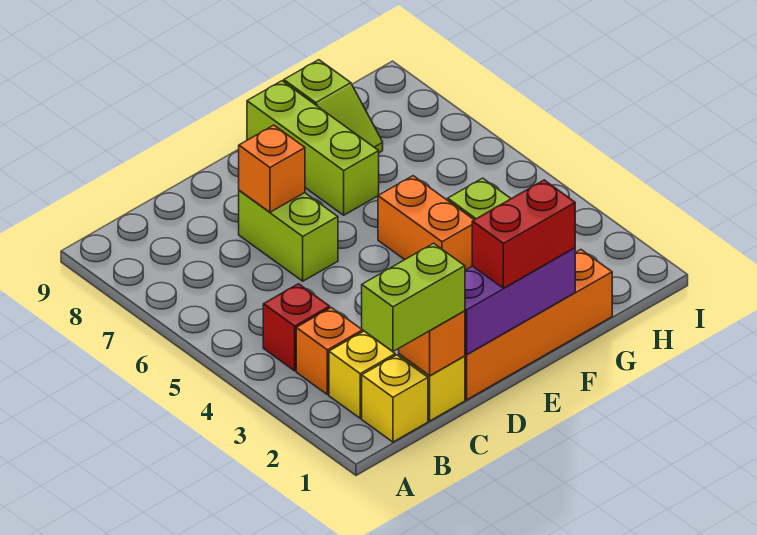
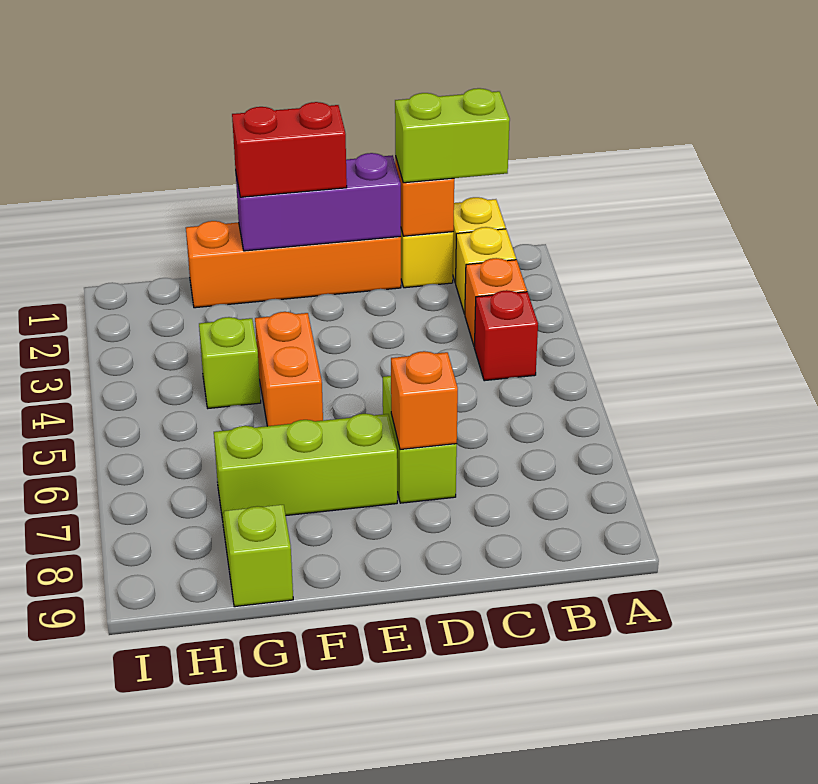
lime brick F7:F9 level 1 -> lime brick E7:G7 level 1

